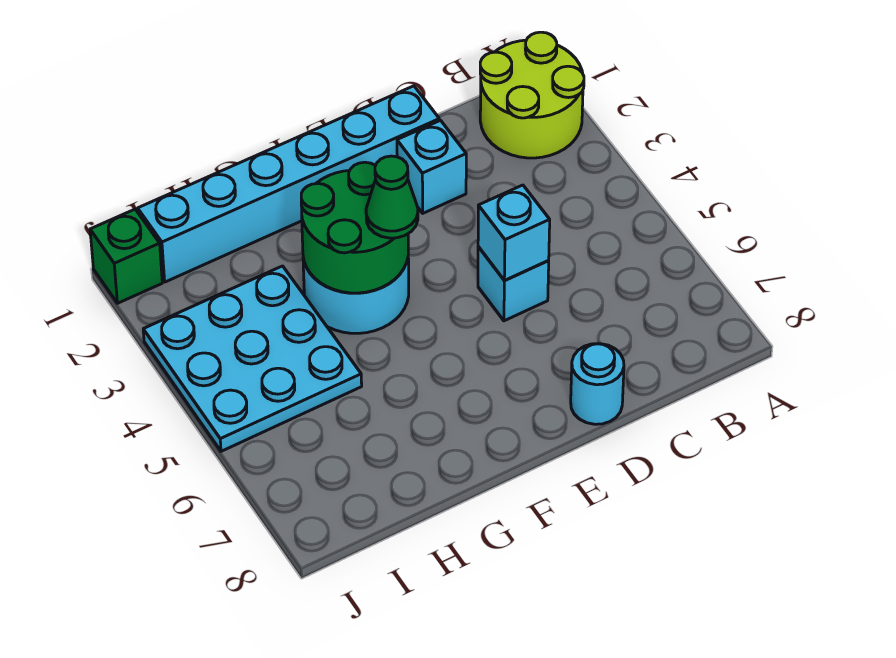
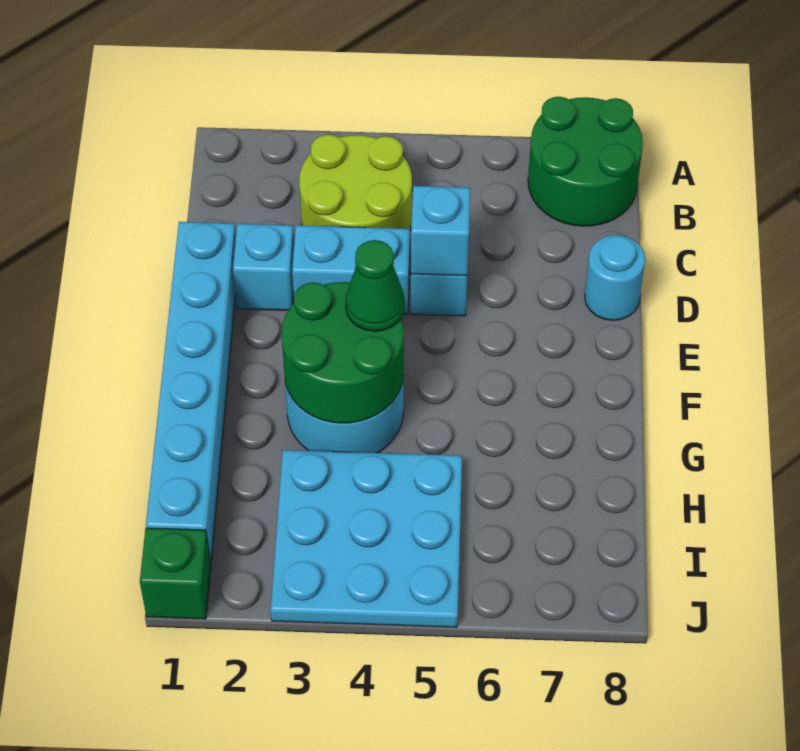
lime round brick A1:B2 level 1 -> lime round brick B3:C4 level 1
none -> green round brick A7:B8 level 1
none -> cyan brick D3:D4 level 1

